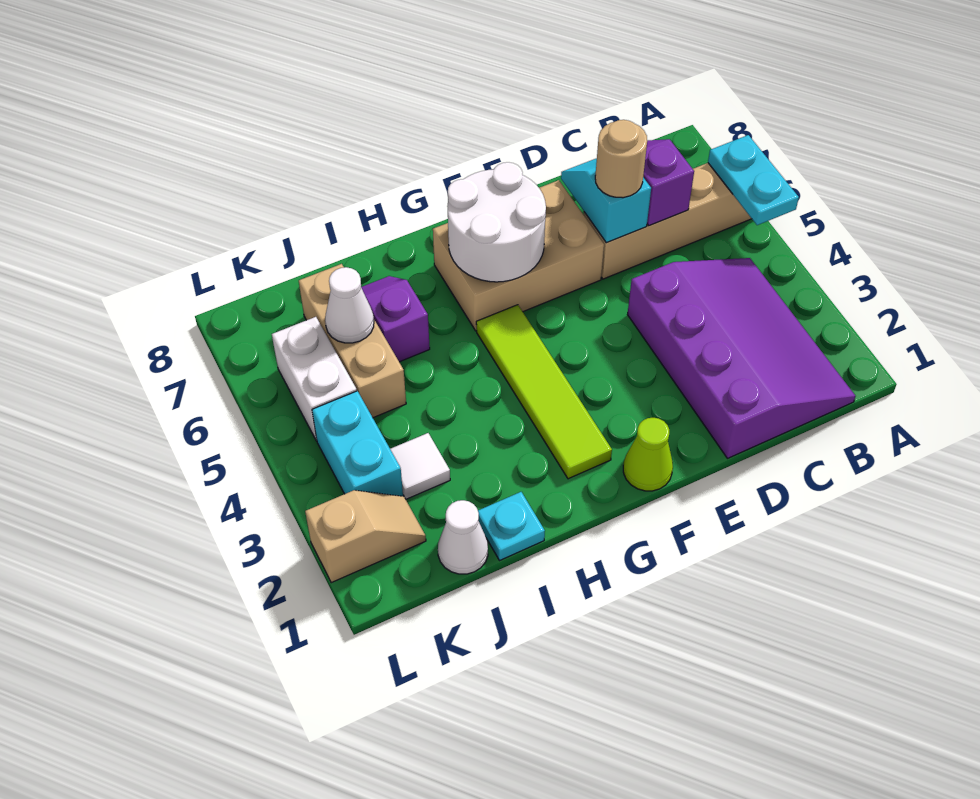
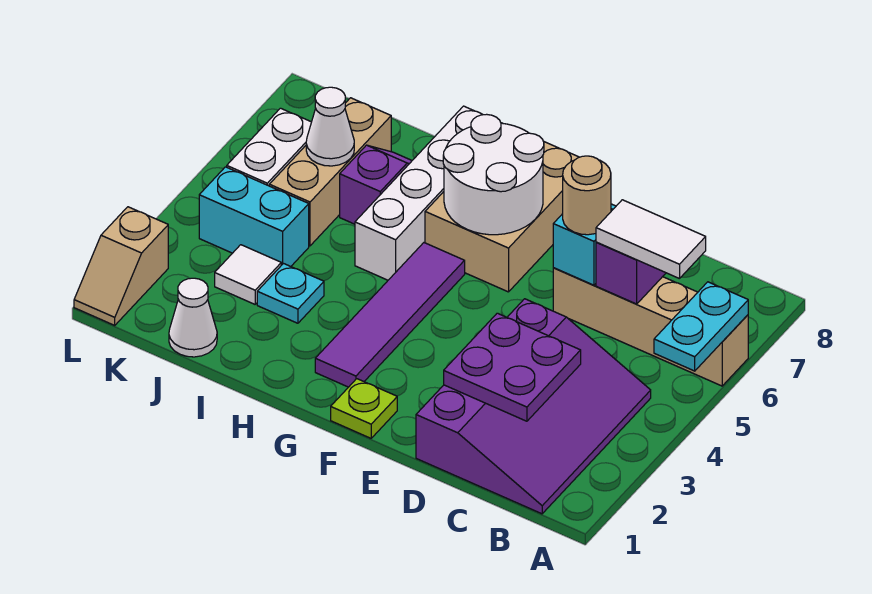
none -> white tile B6:C6 level 3
none -> purple plate C2:D3 level 2
tan brick E6:G7 level 1 -> tan brick F6:G8 level 1
lime cone F1 level 1 -> lime plate F1 level 1
lime tile G2:G5 level 1 -> purple tile G2:G5 level 1
none -> white brick H5:H8 level 1
cyan plate I1 level 1 -> cyan plate I3 level 1
tan slope K2:L2 level 1 top L -> tan slope L1:L2 level 1 top 2
cyan brick K3:K4 level 1 -> cyan brick J4:K4 level 1

